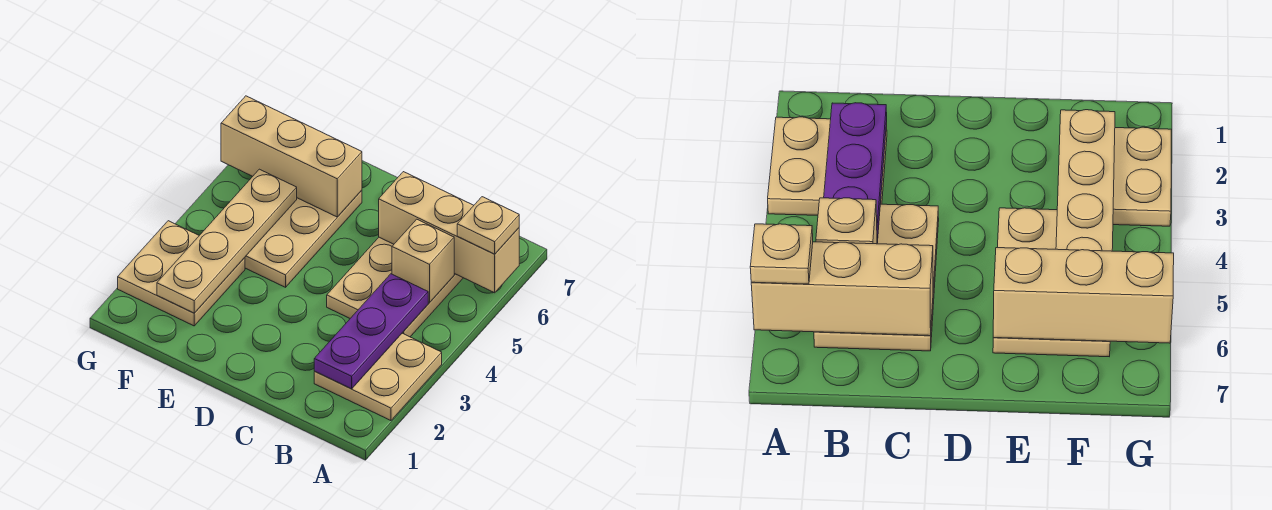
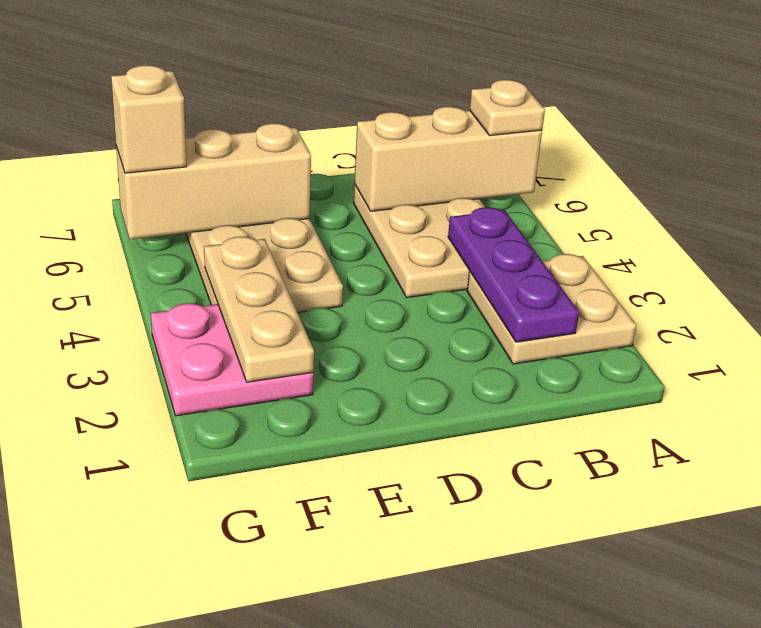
tan brick B5 level 2 -> tan brick G6 level 3
tan plate F2:G3 level 1 -> pink plate F2:G3 level 1
tan plate F2:F5 level 2 -> tan plate F2:F4 level 2

